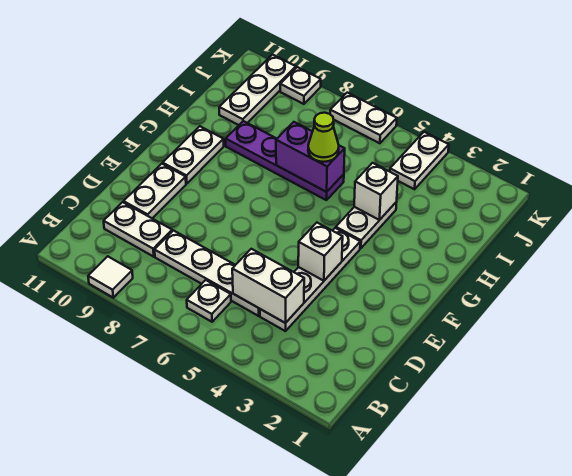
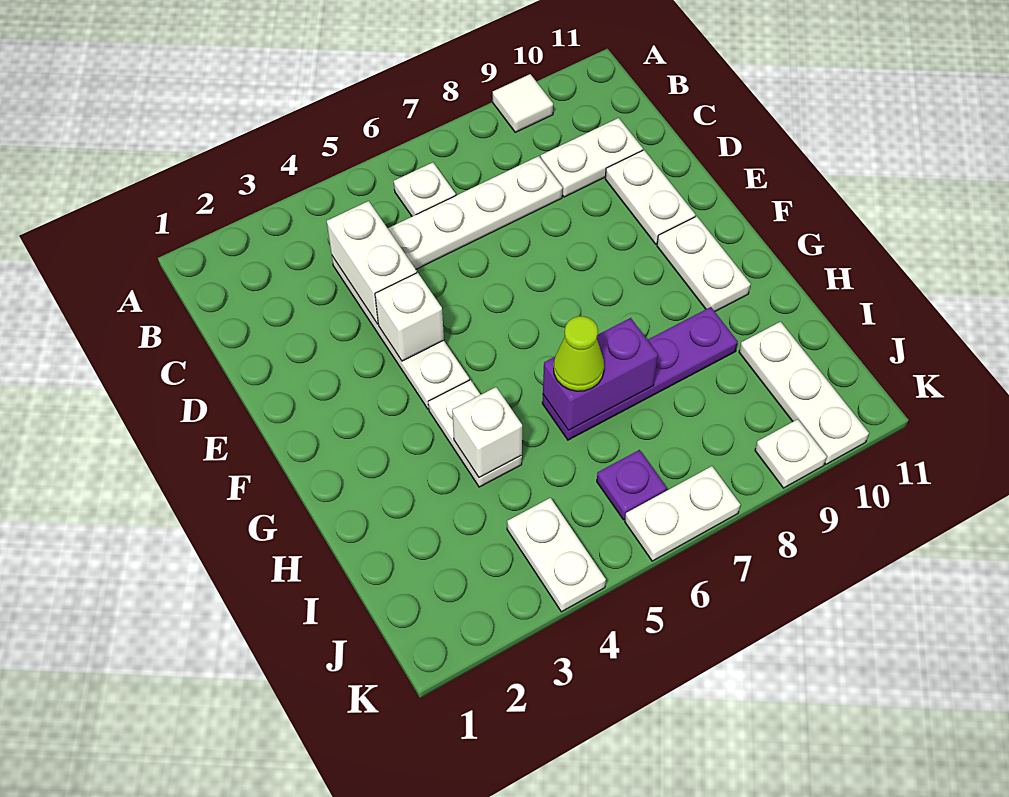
white brick C4:C5 level 2 -> white brick C4:D4 level 2
none -> purple plate J6 level 1

